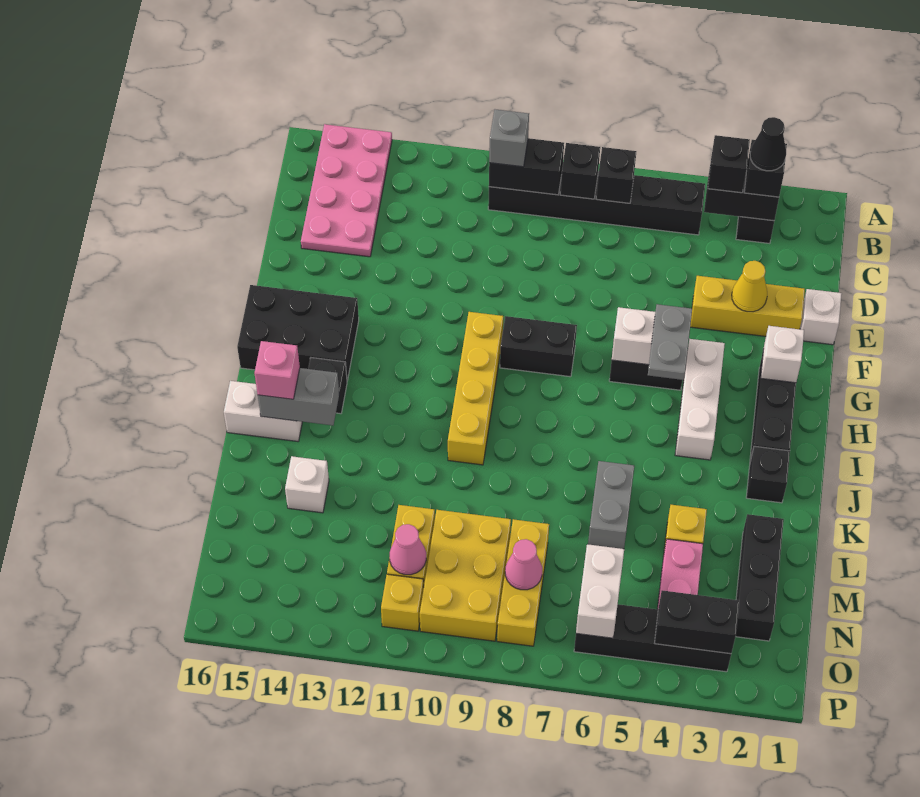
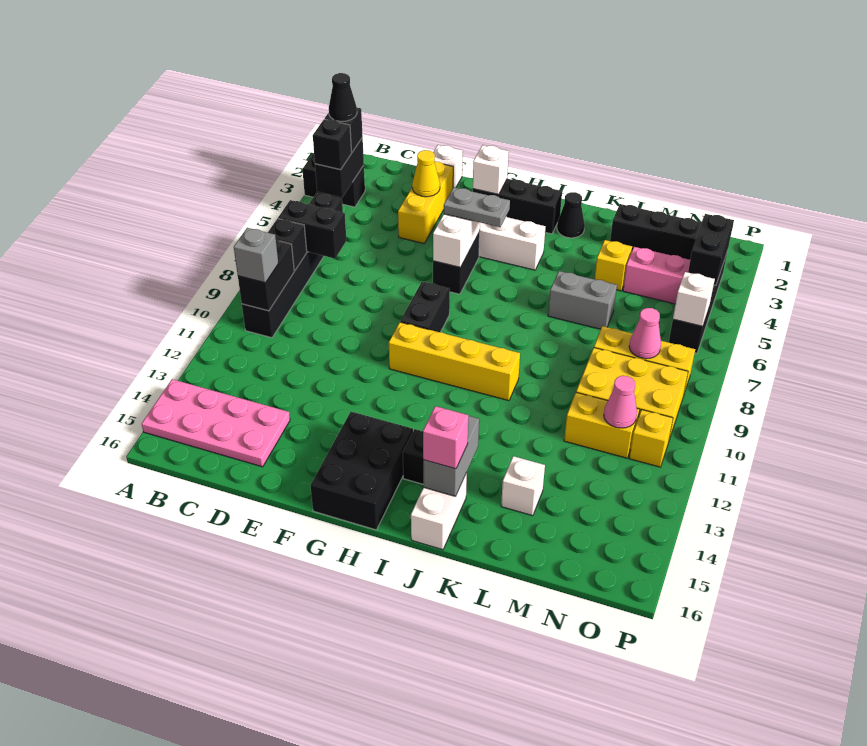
black brick B7 level 2 -> black brick B7:C7 level 2
black brick J2 level 1 -> black cone J2 level 1
white brick N6:O6 level 2 -> white brick O6 level 2

